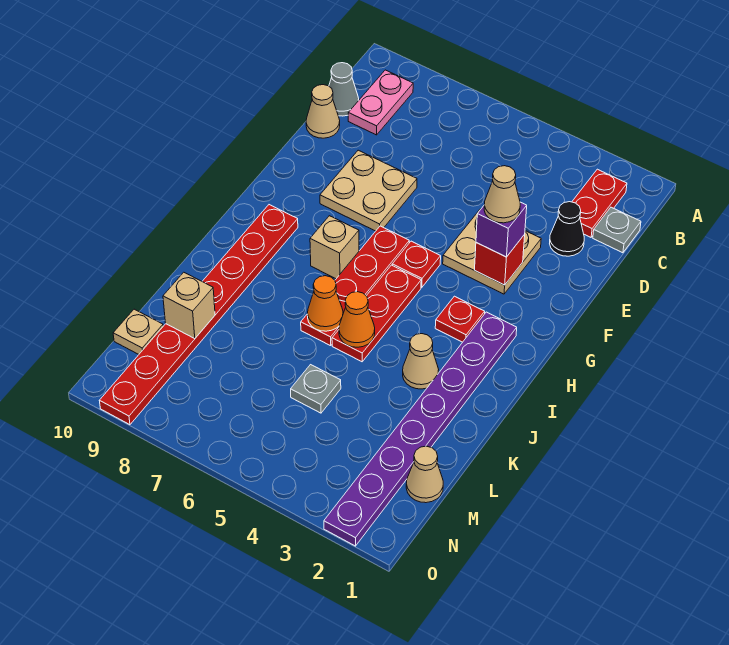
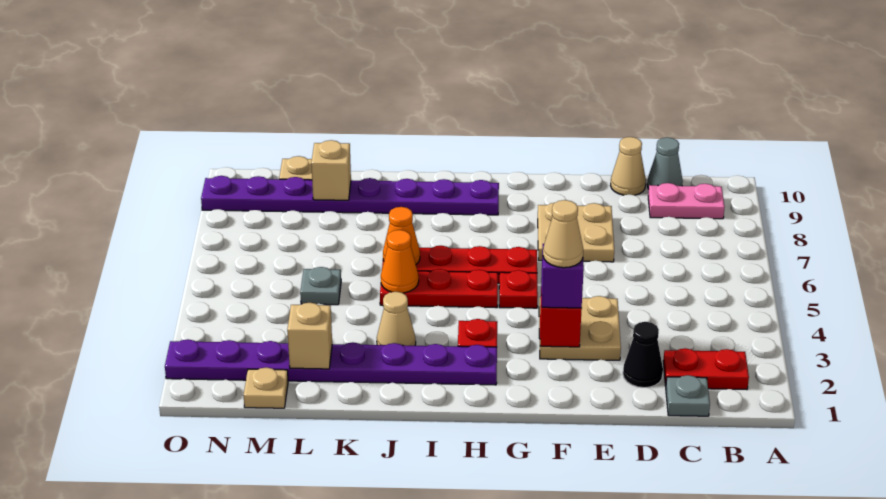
tan brick H7 level 1 -> tan brick L2 level 2
red plate H9:O9 level 1 -> purple plate H9:O9 level 1
tan cone M1 level 1 -> tan plate M1 level 1

